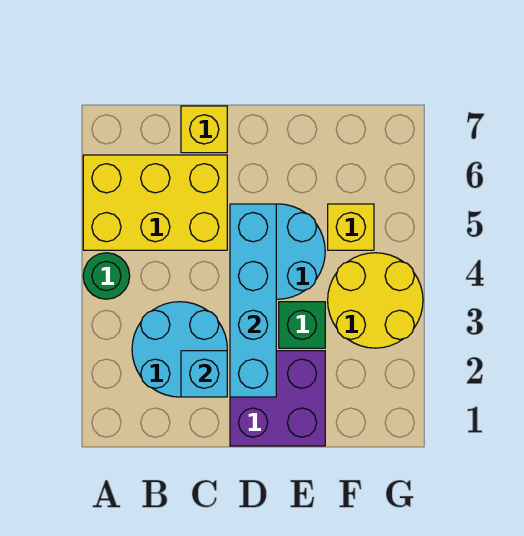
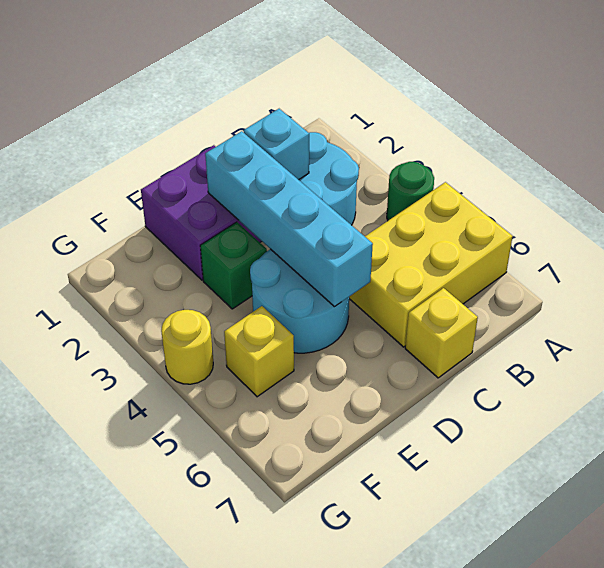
yellow round brick F3:G4 level 1 -> yellow round brick G4 level 1

